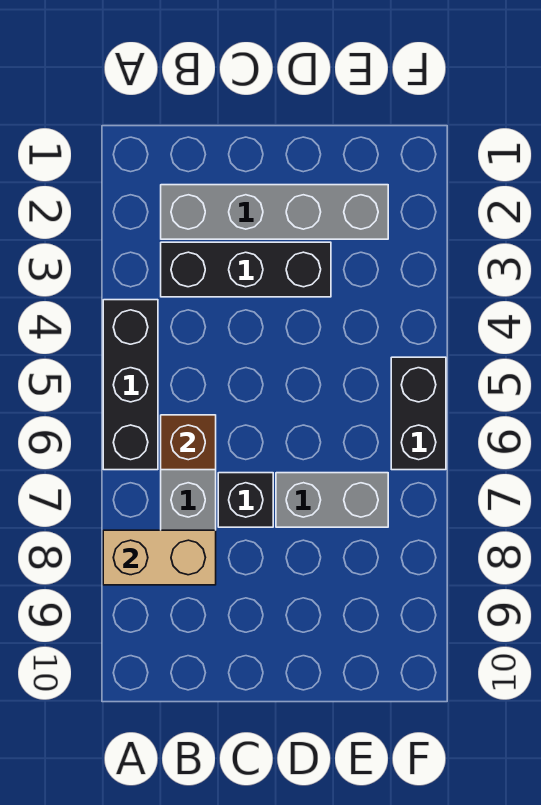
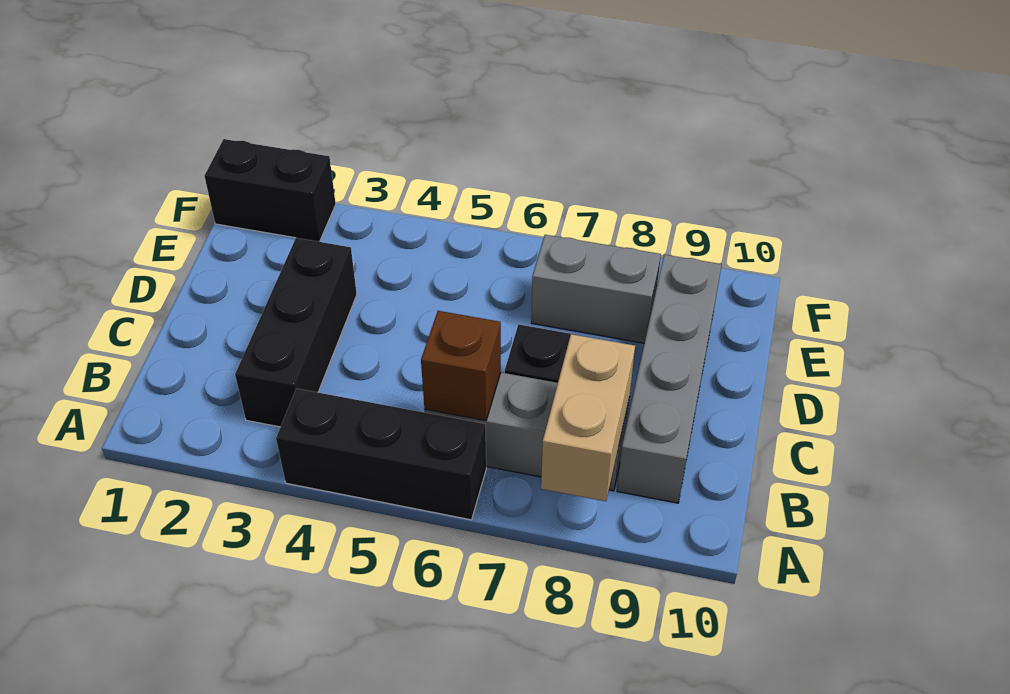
grey brick B2:E2 level 1 -> grey brick B9:E9 level 1
grey brick D7:E7 level 1 -> grey brick E7:E8 level 1
black brick F5:F6 level 1 -> black brick F1:F2 level 1

